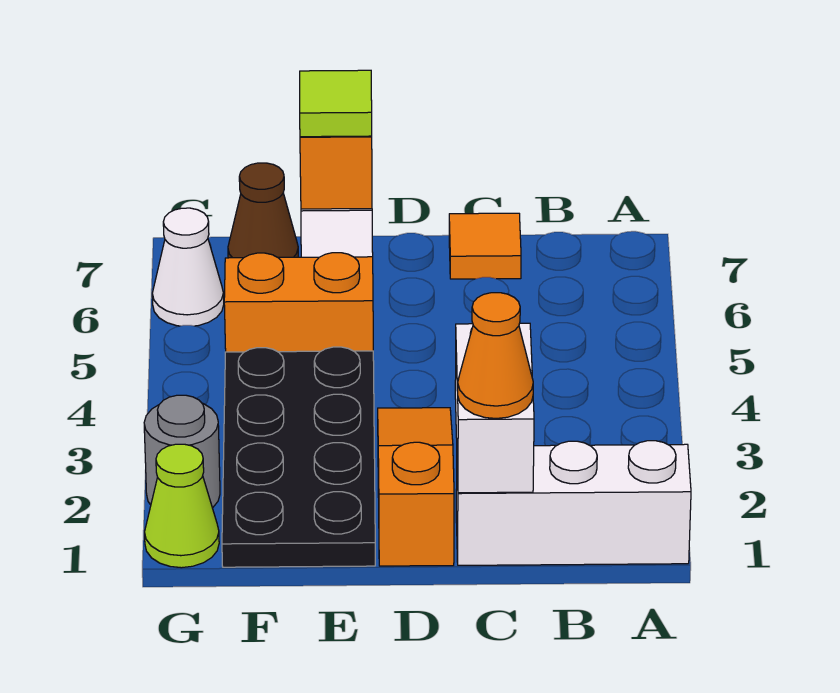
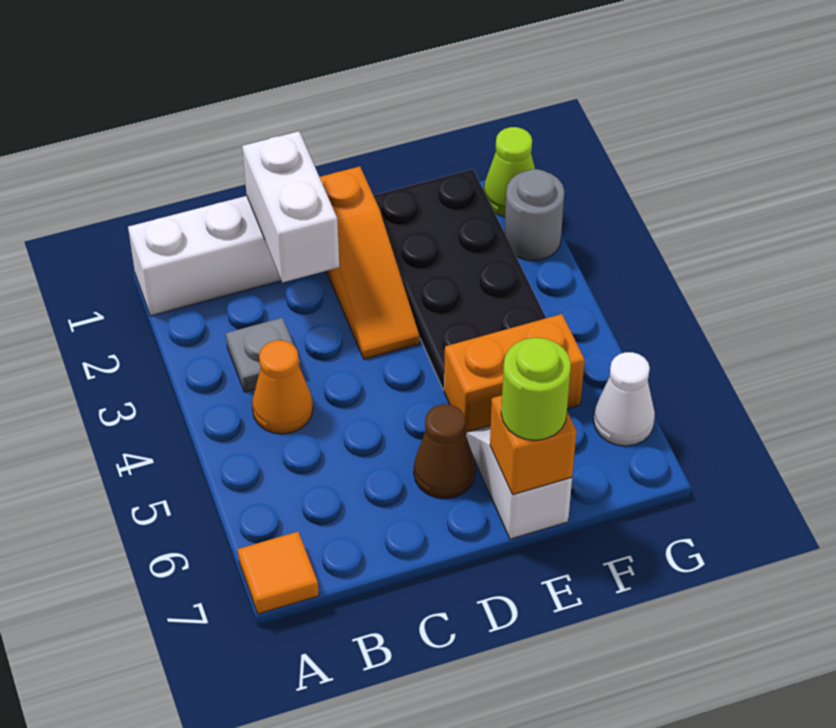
none -> grey plate B3 level 1
orange cone C1 level 3 -> orange cone B4 level 1
orange tile C7 level 1 -> orange tile A7 level 1
lime tile E7 level 3 -> lime round brick E7 level 3
brown cone F7 level 1 -> brown cone D6 level 1

